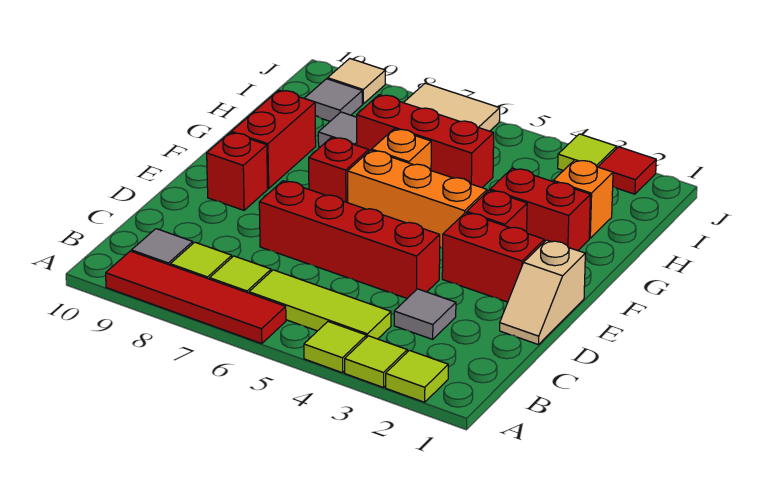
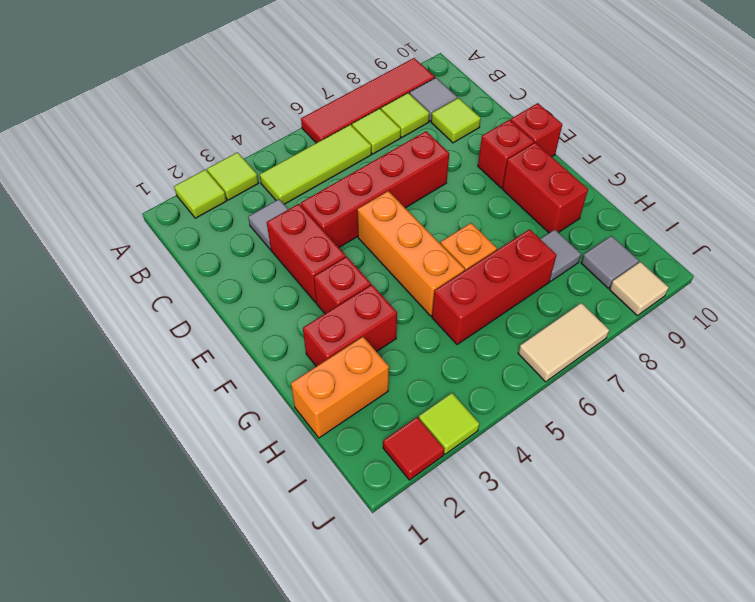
lime tile A4 level 1 -> lime tile C9 level 1
tan slope D1:E1 level 1 top E -> none
red brick E2:E3 level 1 -> red brick D3:E3 level 1
orange brick F4:F6 level 1 -> orange brick E5:G5 level 1
red brick F7 level 1 -> red brick E10 level 1
orange brick H2 level 1 -> orange brick H1:H2 level 1

